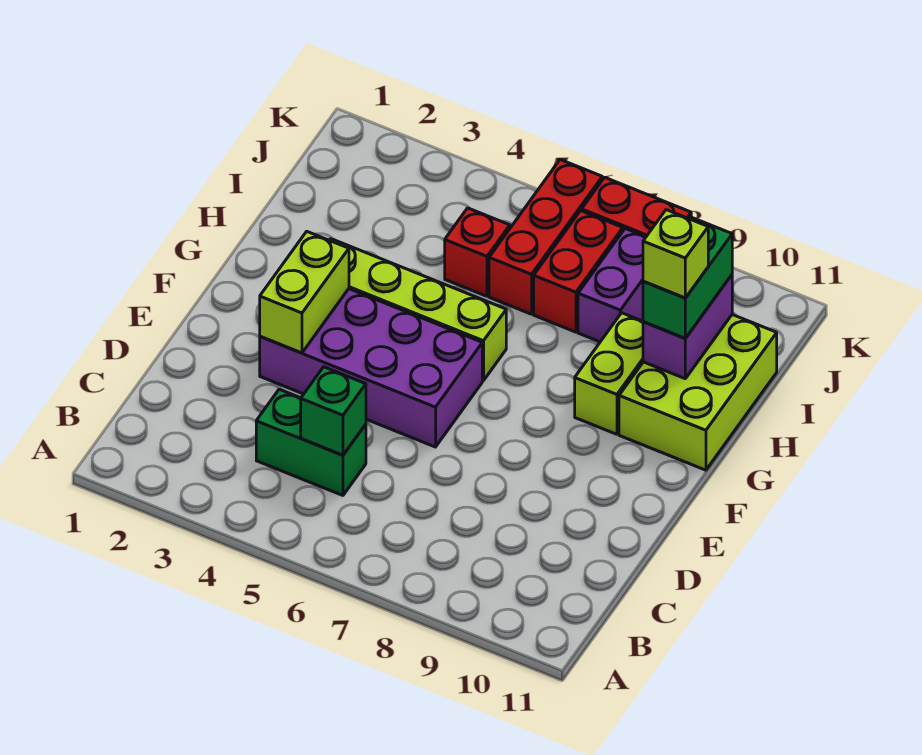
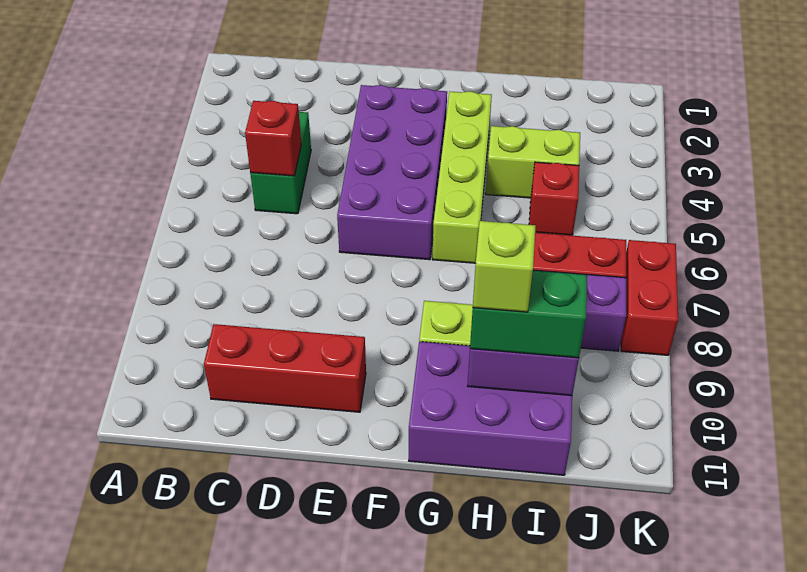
green brick C5 level 2 -> red brick C5 level 2
lime brick E3:F3 level 2 -> lime brick H4:I4 level 1
lime brick G10:I11 level 1 -> purple brick G10:I11 level 1
red brick I6:K6 level 1 -> red brick C10:E10 level 1

